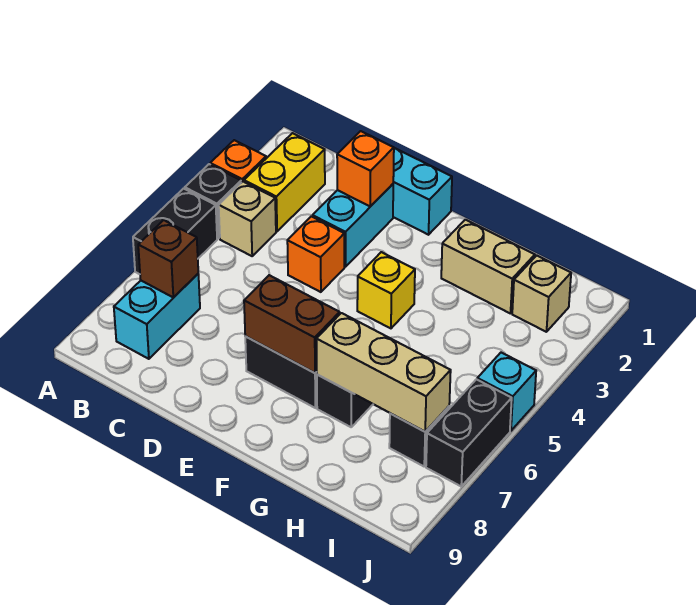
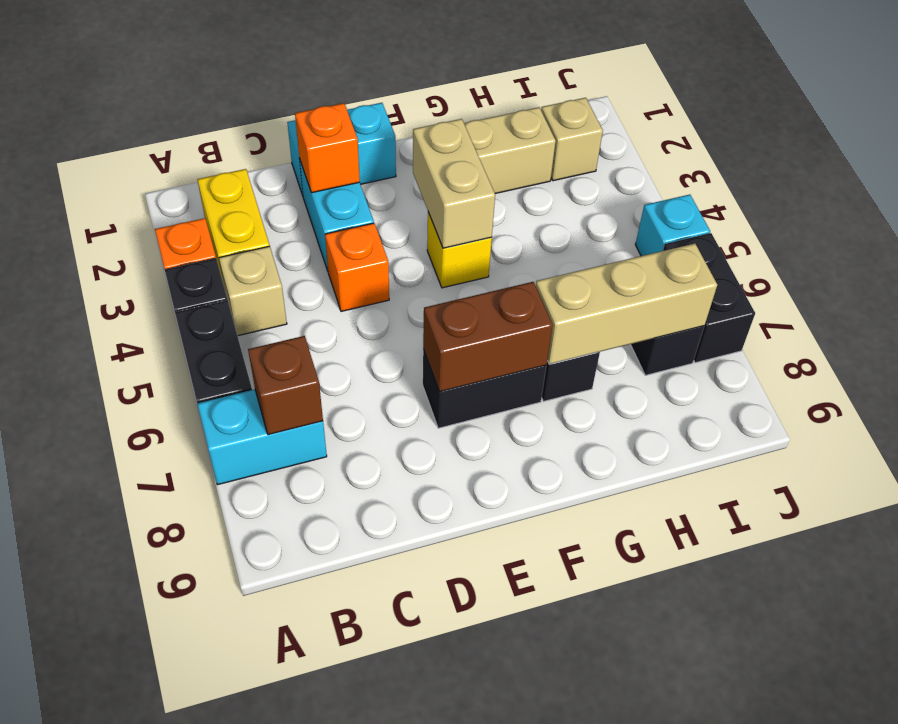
cyan brick B7:B8 level 1 -> cyan brick A7:B7 level 1
none -> tan brick F3:F4 level 2

